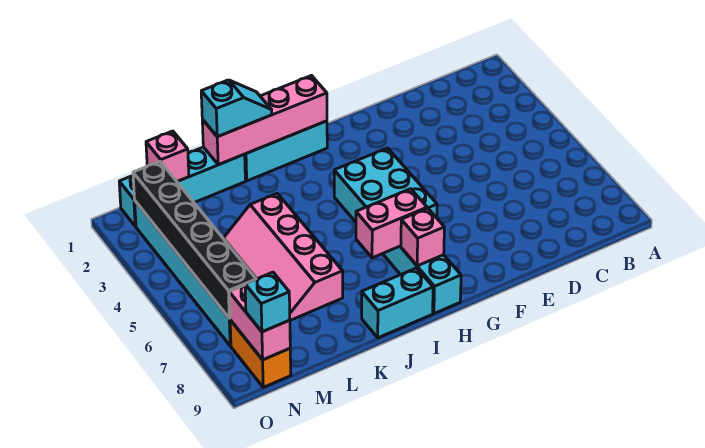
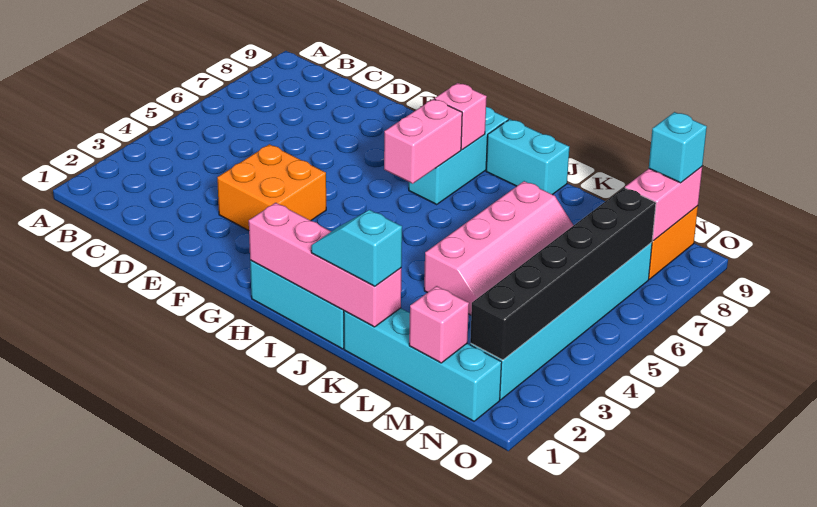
none -> orange brick E3:F4 level 1
cyan brick G4:H6 level 1 -> none
pink brick H7:I7 level 2 -> pink brick H6:H7 level 2

